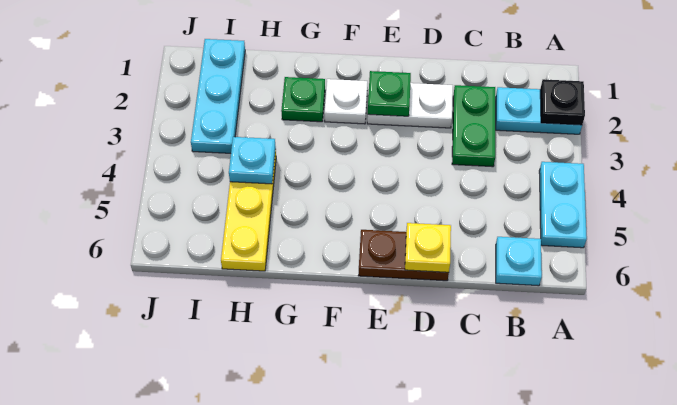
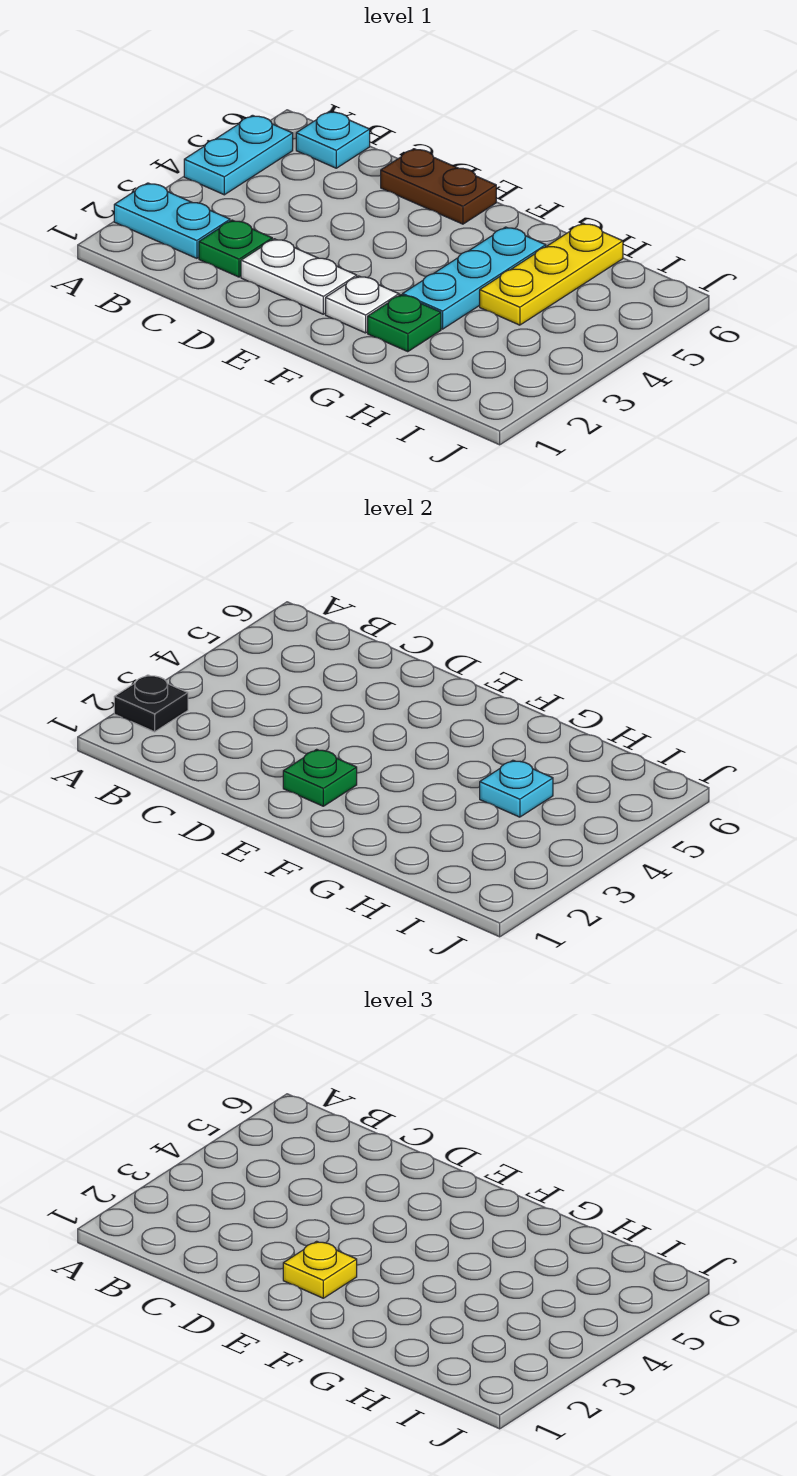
green plate C2:C3 level 1 -> green plate C2 level 1
yellow plate D6 level 2 -> yellow plate E2 level 3
cyan plate I1:I3 level 1 -> cyan plate G3:G5 level 1

